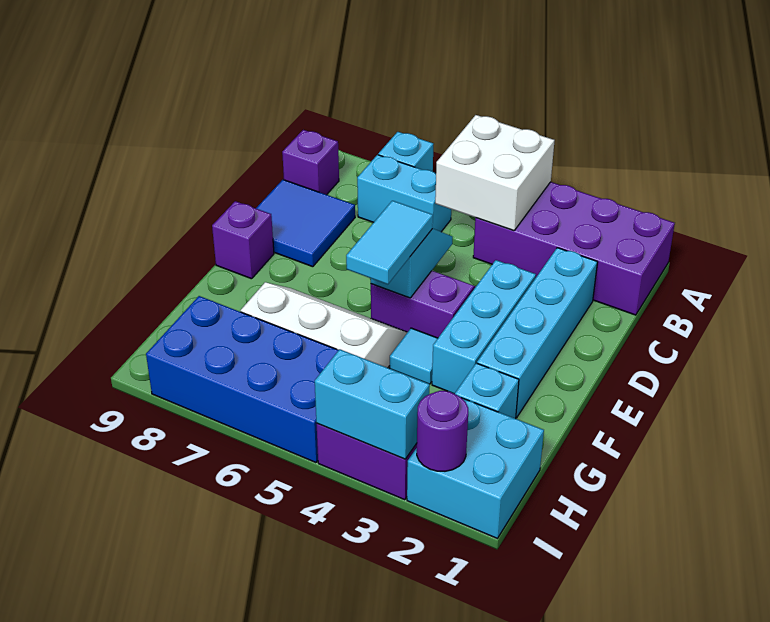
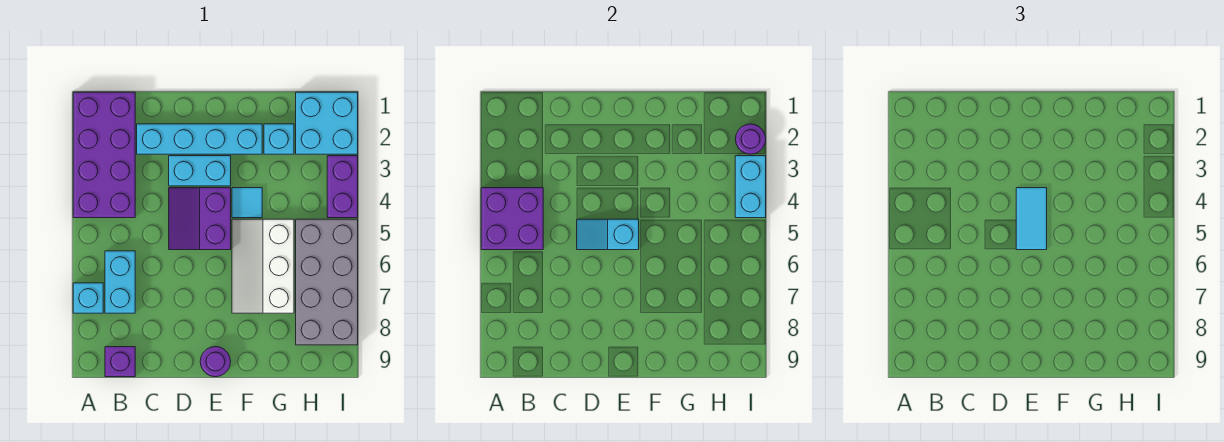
white brick A4:B5 level 2 -> purple brick A4:B5 level 2
blue tile C8:D9 level 1 -> none
cyan brick D3:F3 level 1 -> cyan brick D3:E3 level 1
cyan tile E5:F5 level 3 -> cyan tile E4:E5 level 3
purple brick E9 level 1 -> purple round brick E9 level 1
blue brick H5:I8 level 1 -> grey brick H5:I8 level 1

